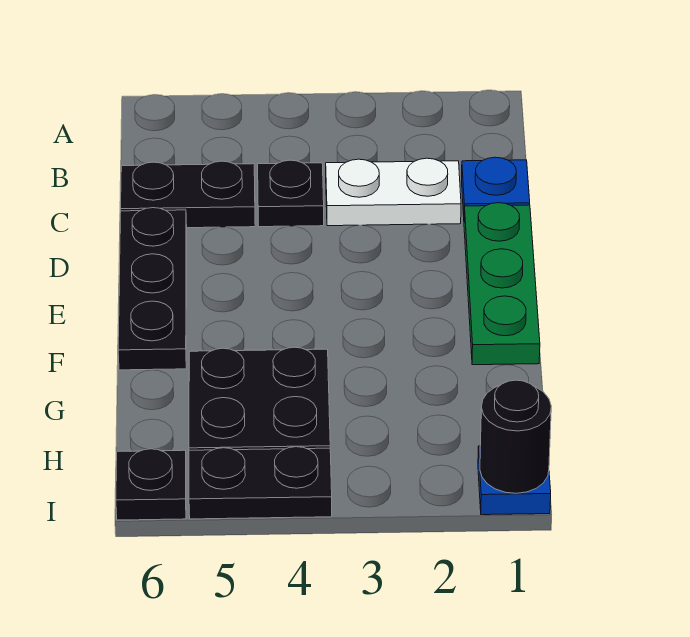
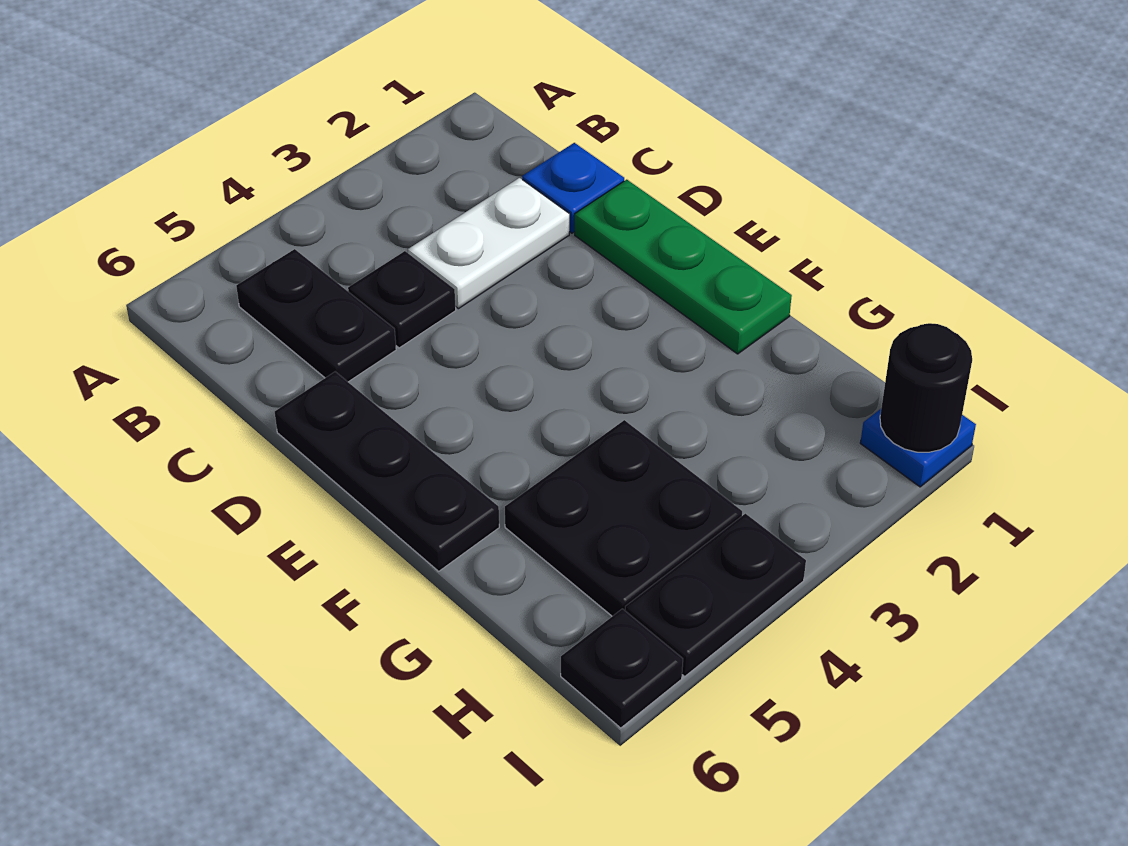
black plate C5:C6 level 1 -> black plate B5:C5 level 1

